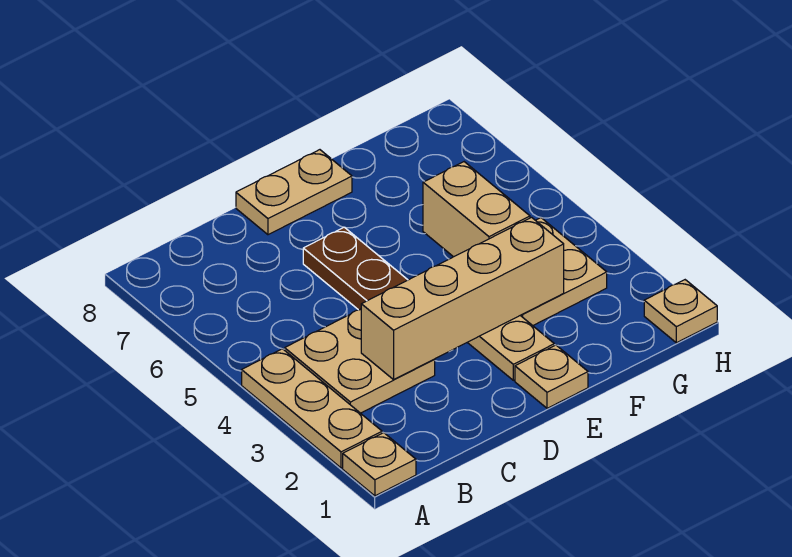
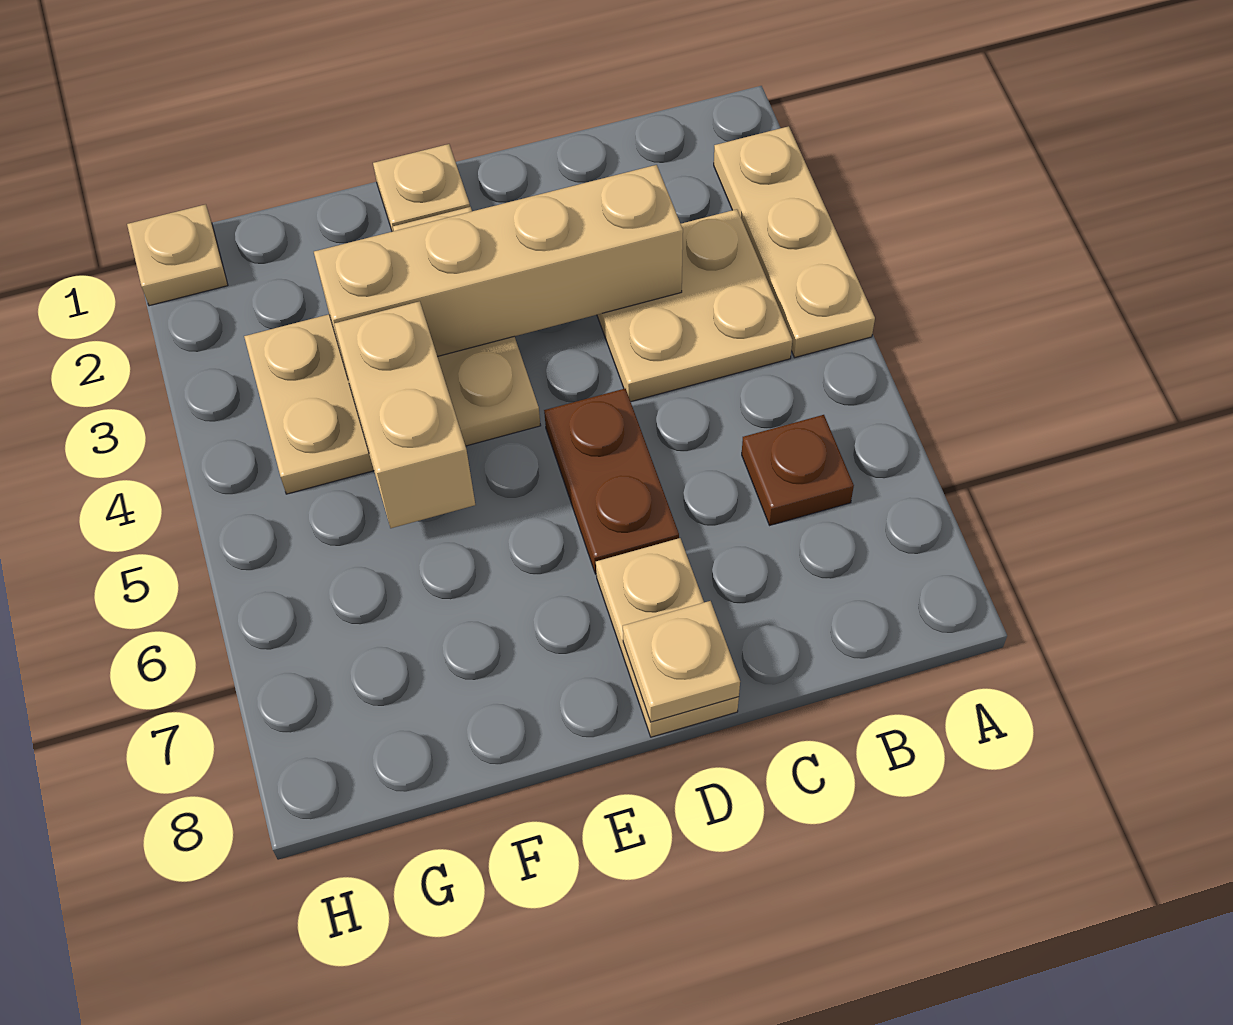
tan plate A1 level 1 -> tan plate D8 level 2
none -> brown plate B6 level 1
tan plate D8:E8 level 1 -> tan plate D7:D8 level 1

